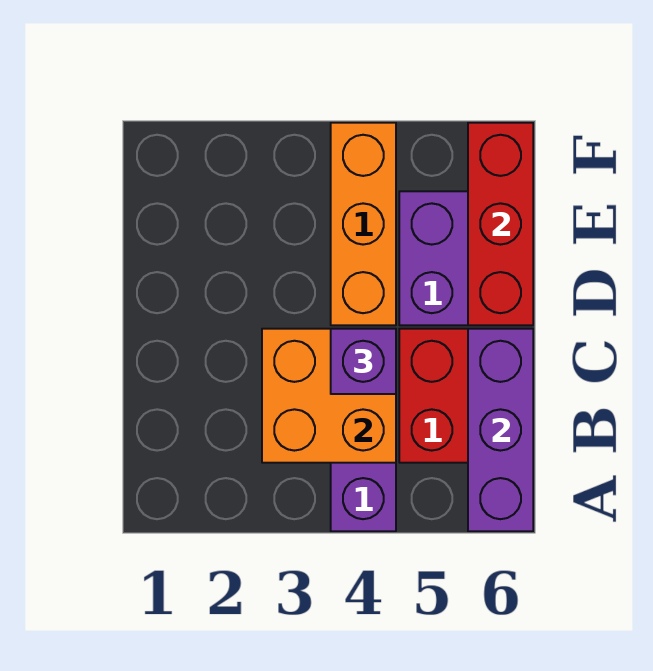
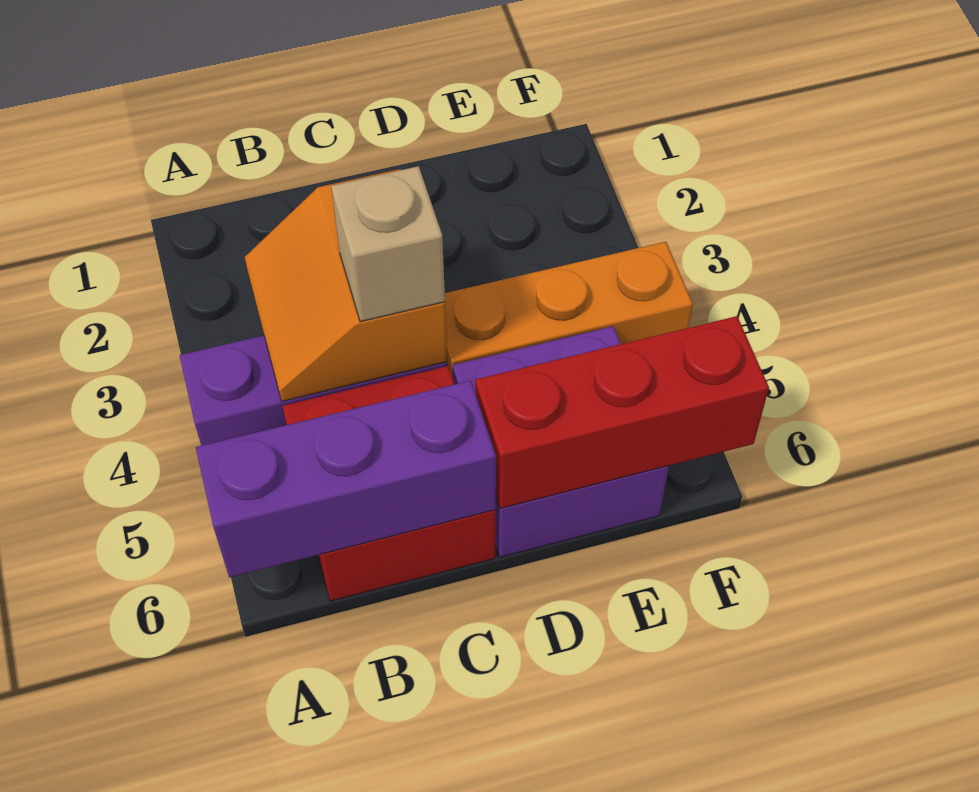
orange brick B3:C4 level 2 -> orange slope B3:C4 level 2 top C
purple brick C4 level 3 -> tan brick C4 level 3

